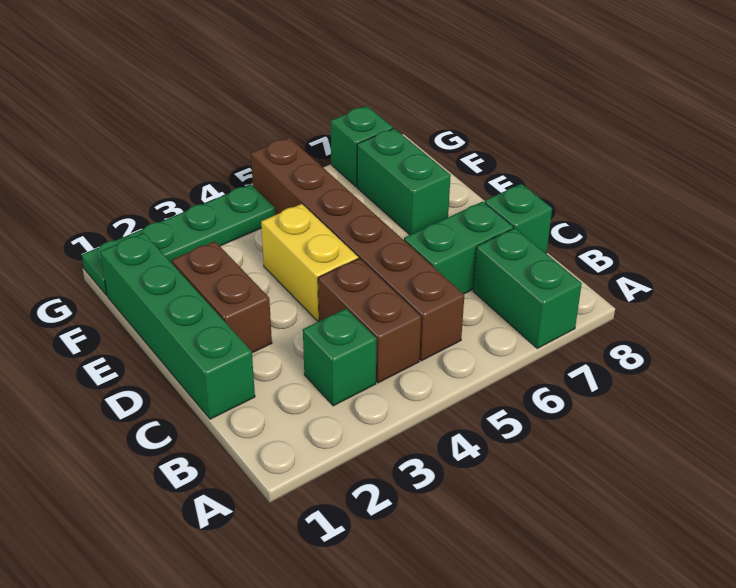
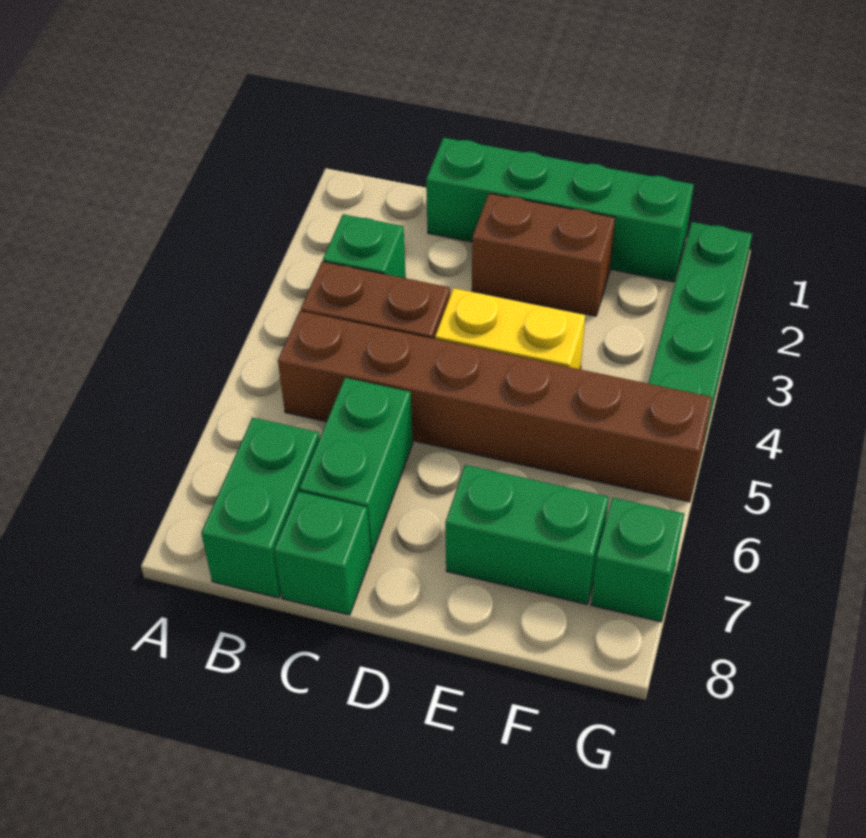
green brick A7:B7 level 1 -> green brick B7:B8 level 1

